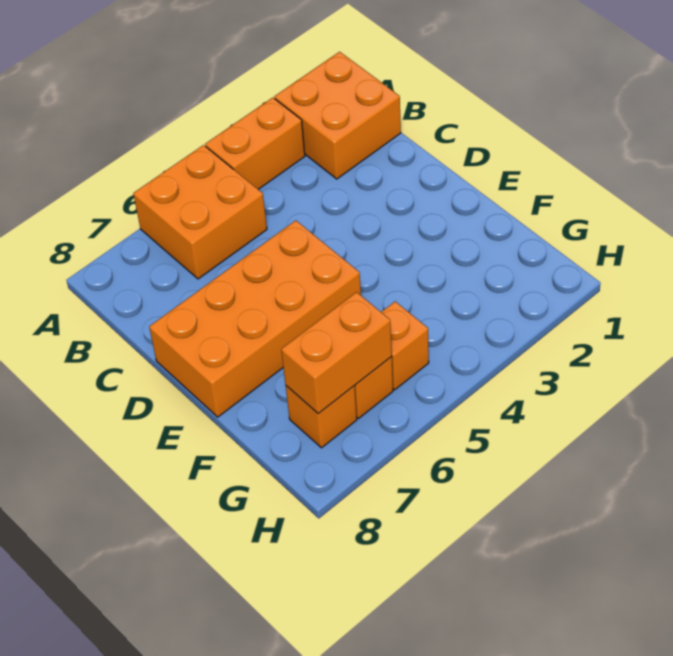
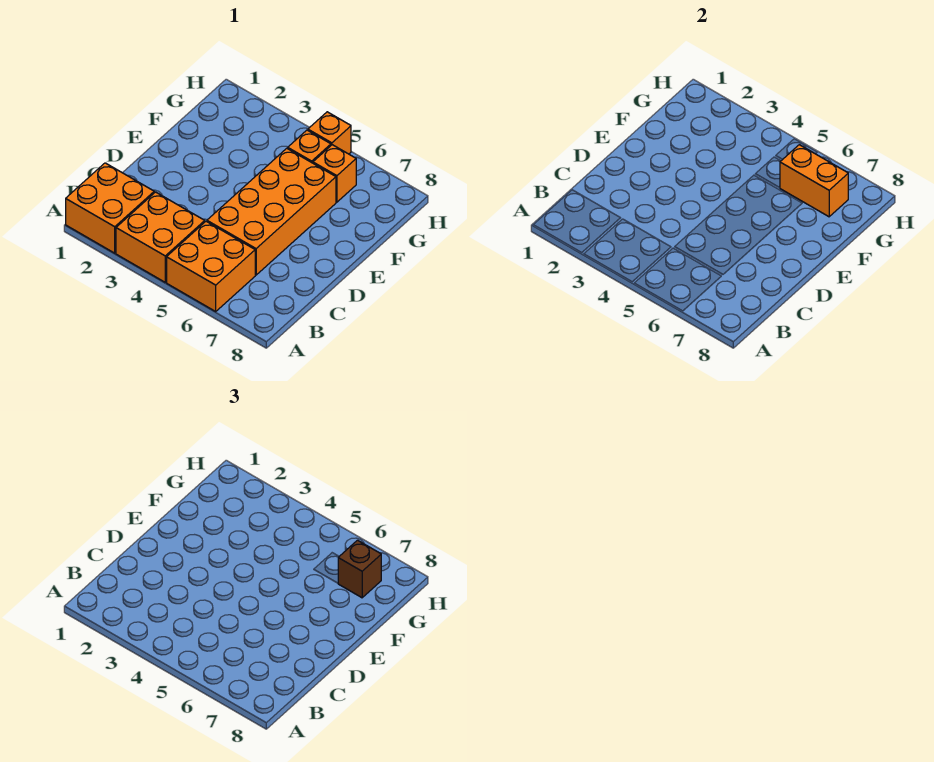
orange brick A3:A4 level 1 -> orange brick A3:B4 level 1
orange brick D5:E8 level 1 -> orange brick C5:F6 level 1
orange brick G7 level 1 -> orange brick H5 level 1
none -> brown brick G7 level 3

